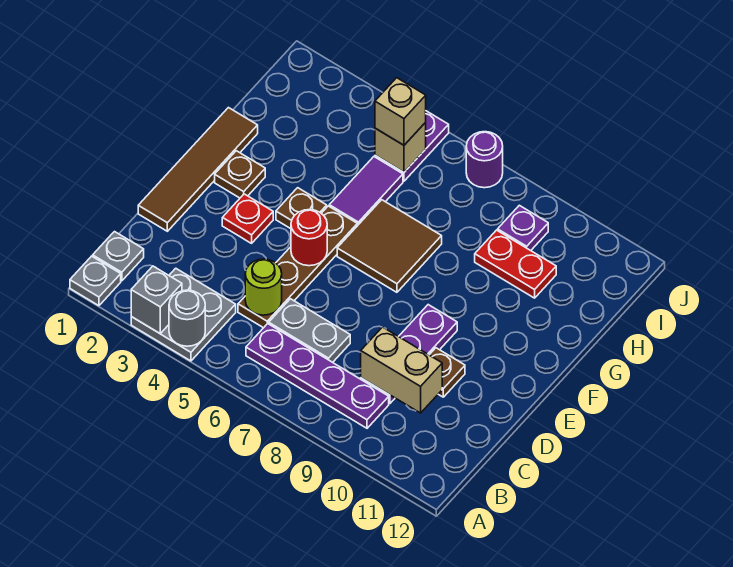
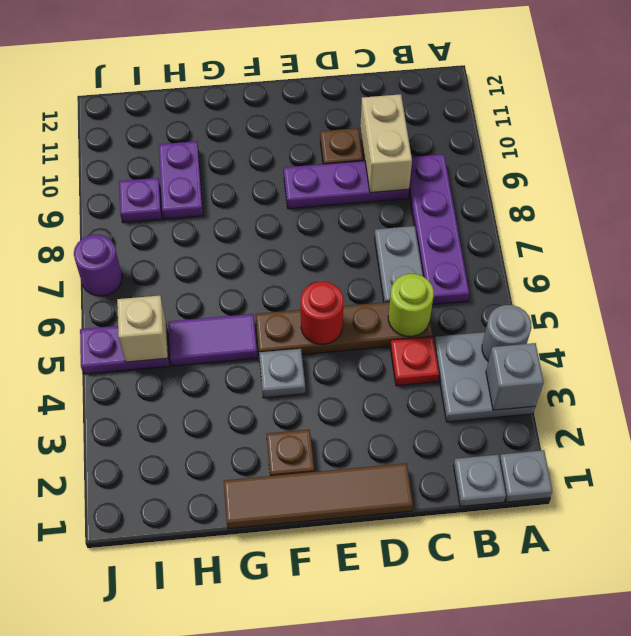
red plate E3 level 1 -> red plate C4 level 1
brown plate F4 level 1 -> grey plate F4 level 1
brown tile F6:G7 level 1 -> none
red plate H9:H10 level 1 -> purple plate H9:H10 level 1
tan brick I5 level 3 -> none

